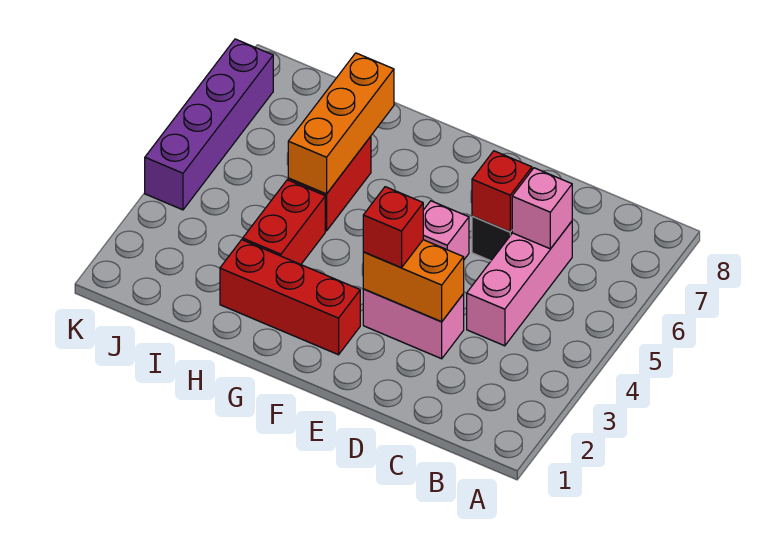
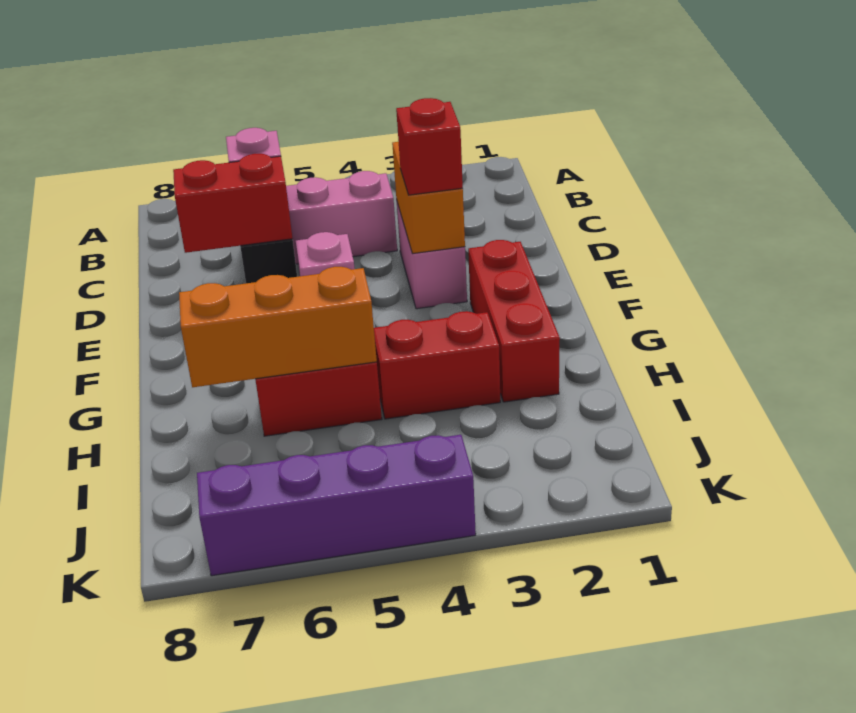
red brick D6 level 2 -> red brick D6:D7 level 2

